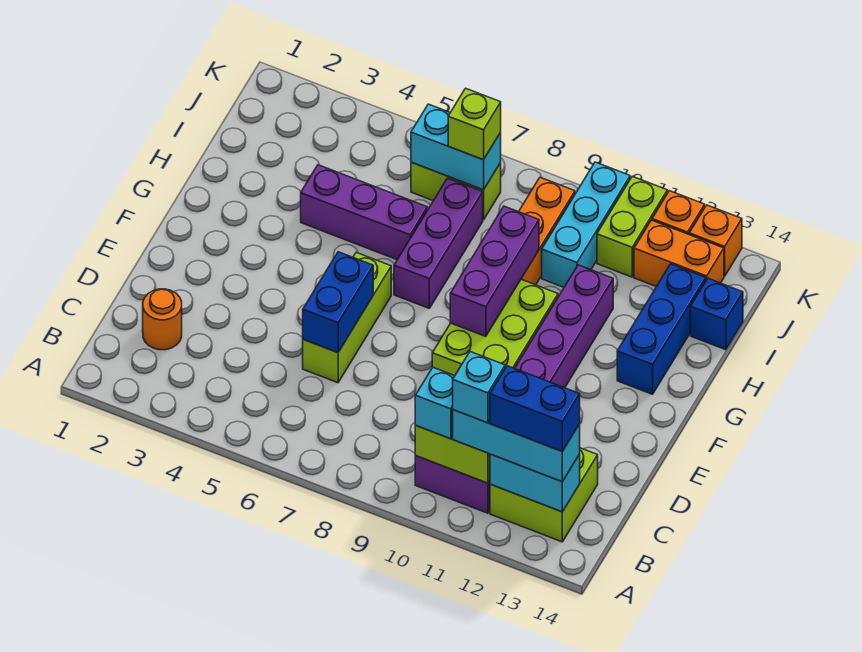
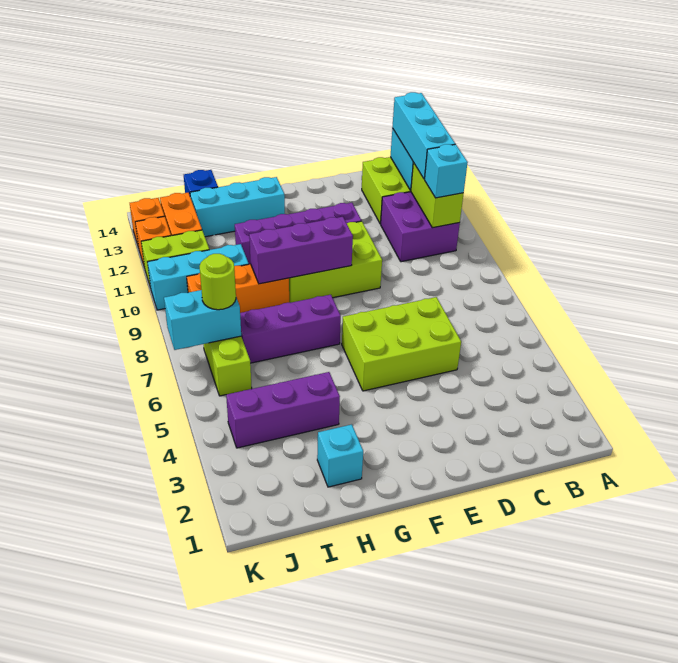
cyan brick B11 level 4 -> cyan brick H2 level 1
blue brick B12:B13 level 4 -> none
orange round brick C2 level 1 -> none
lime brick D6:F6 level 1 -> lime brick D5:F6 level 1
blue brick D6:E6 level 2 -> none
blue brick G13:I13 level 1 -> cyan brick G13:I13 level 1
purple brick H4:H6 level 1 -> purple brick H4:J4 level 1
cyan brick J6:J7 level 2 -> cyan brick J7:K7 level 2
lime brick J7 level 3 -> lime round brick J7 level 3

